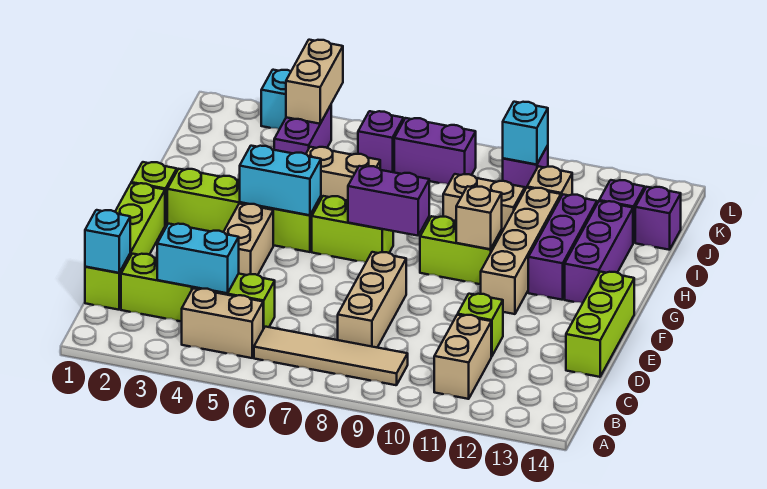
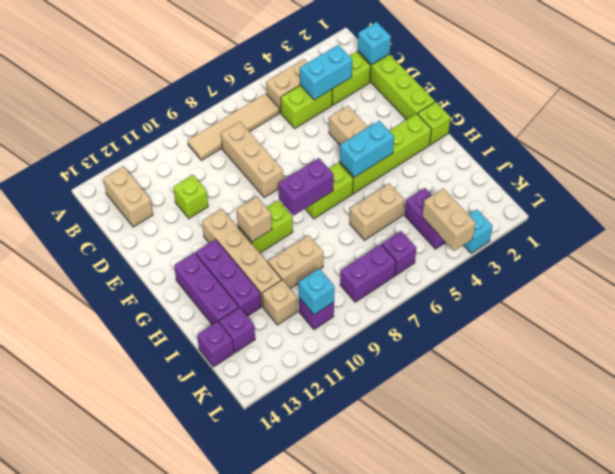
tan brick B11:C11 level 1 -> tan brick B13:C13 level 1
lime brick D14:F14 level 1 -> none

